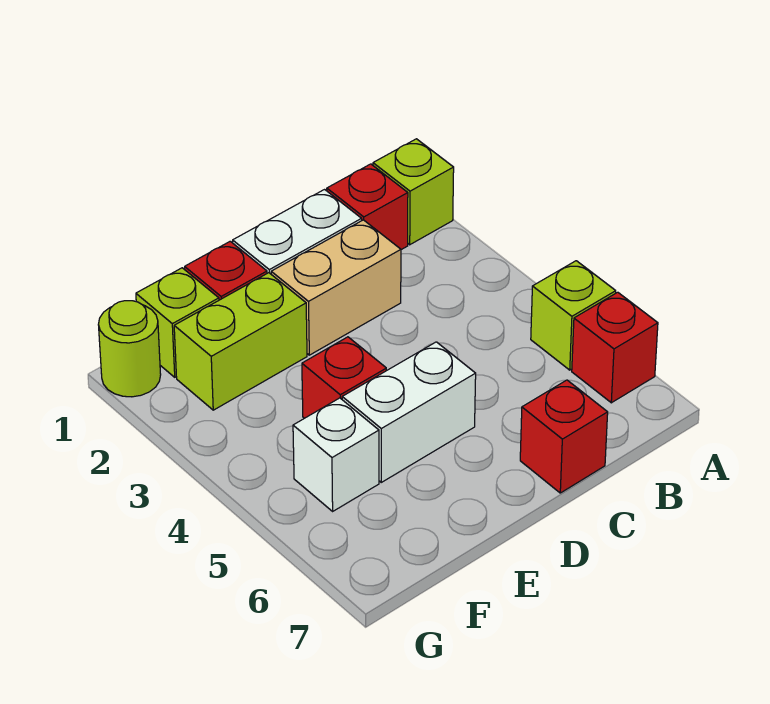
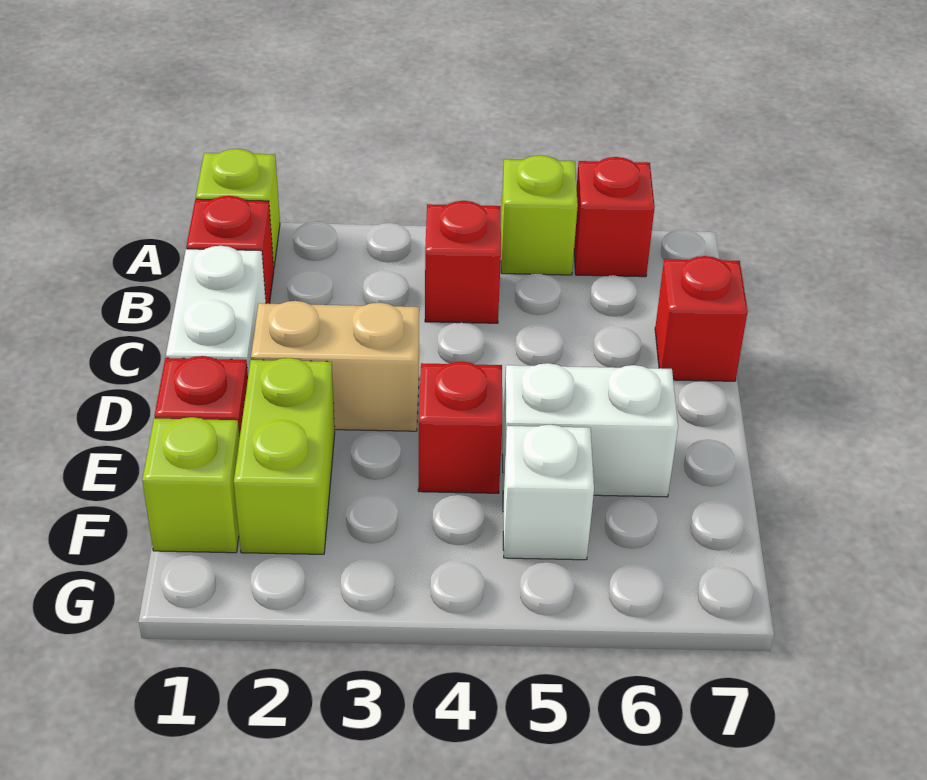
none -> red brick B4 level 1
tan brick C2:D2 level 1 -> tan brick D2:D3 level 1
white brick D5:E5 level 1 -> white brick E5:E6 level 1
lime round brick G1 level 1 -> none

